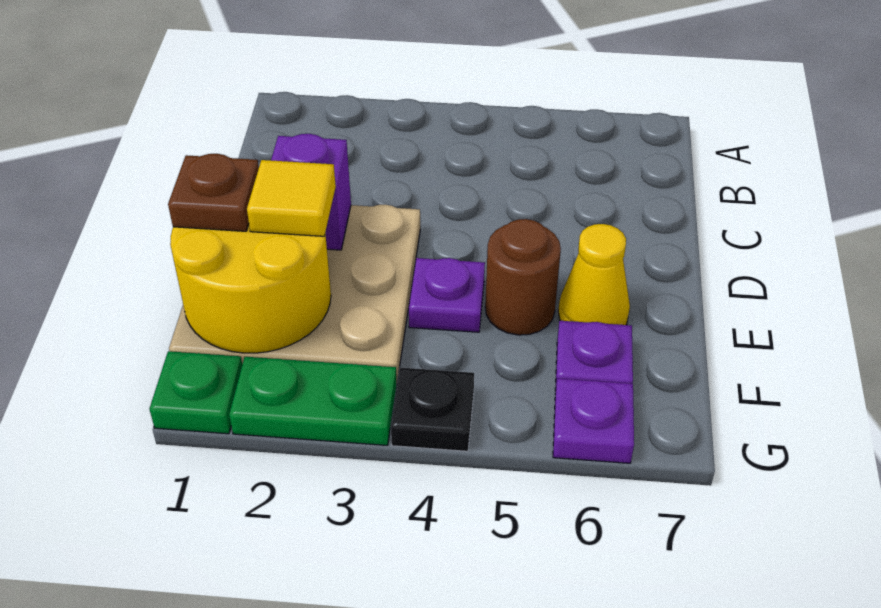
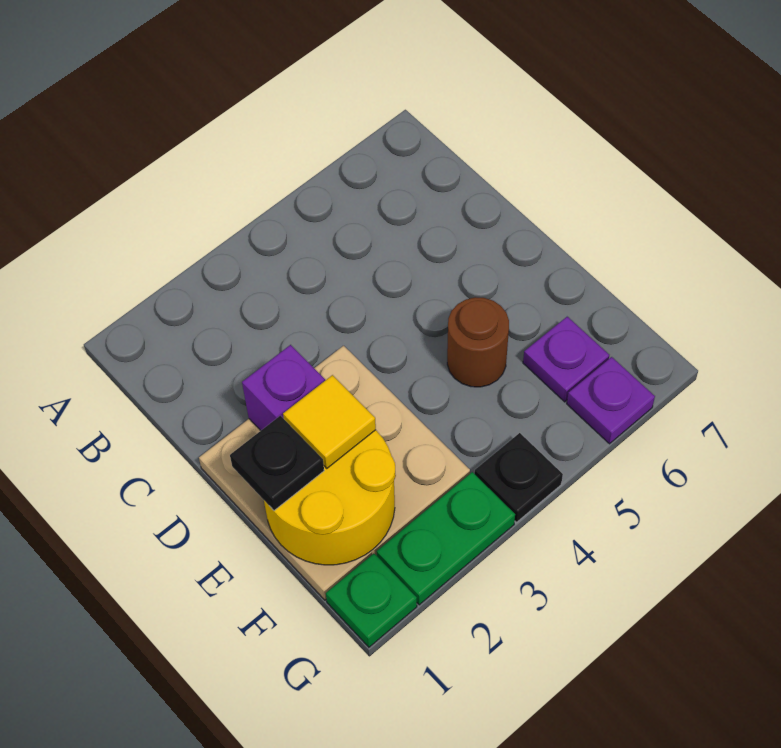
brown plate E1 level 3 -> black plate E1 level 3
purple plate E4 level 1 -> none
yellow cone E6 level 1 -> none

